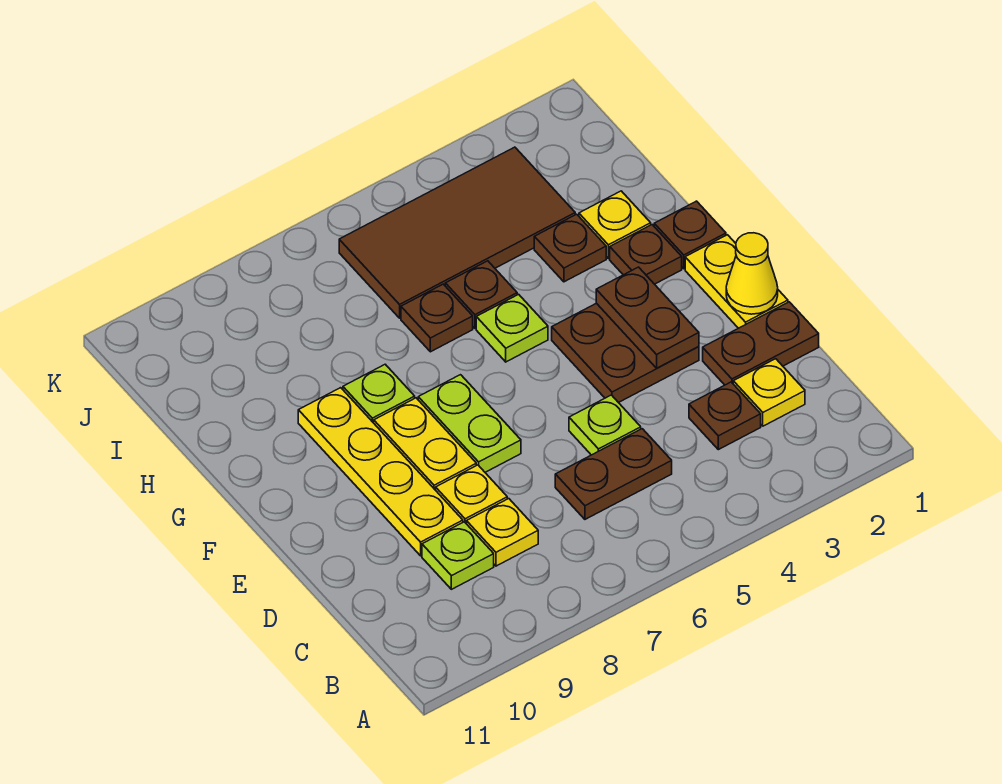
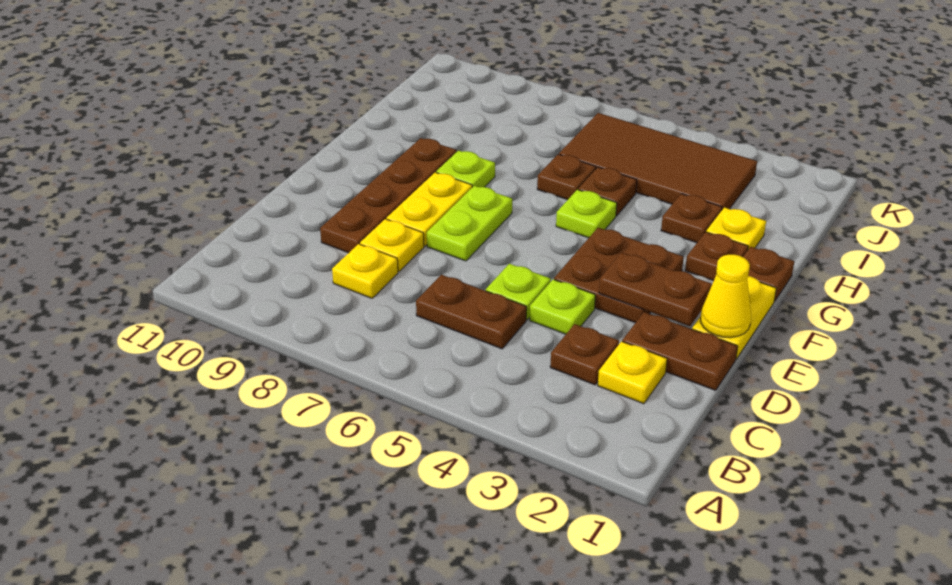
lime plate C9 level 1 -> lime plate D4 level 1
yellow plate D9:G9 level 1 -> brown plate D9:G9 level 1
brown plate E3:F3 level 2 -> brown plate E2:E3 level 2

